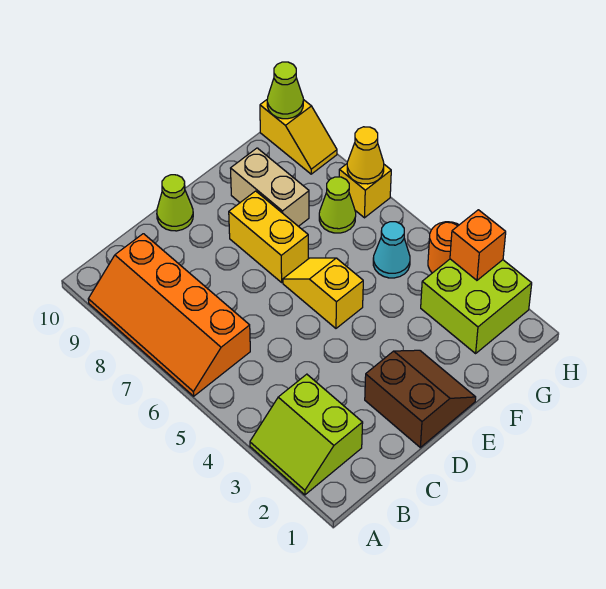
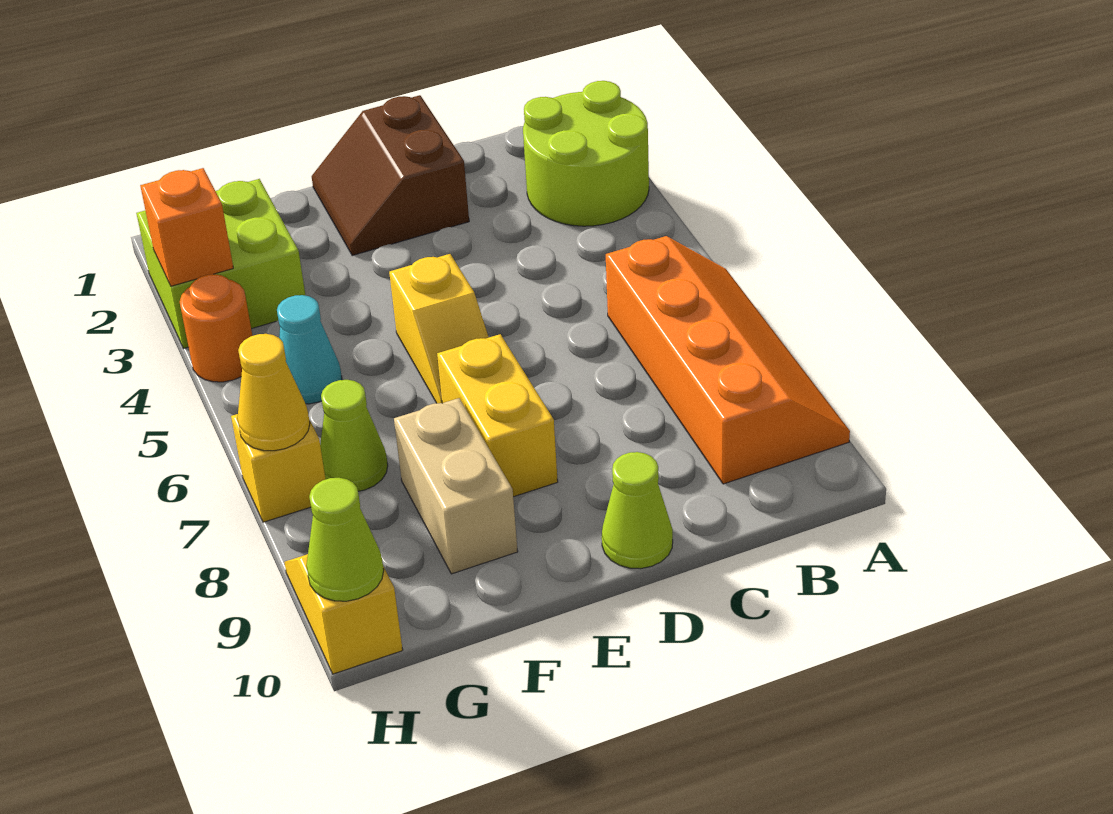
lime slope A2:B3 level 1 top B -> lime round brick A2:B3 level 1

